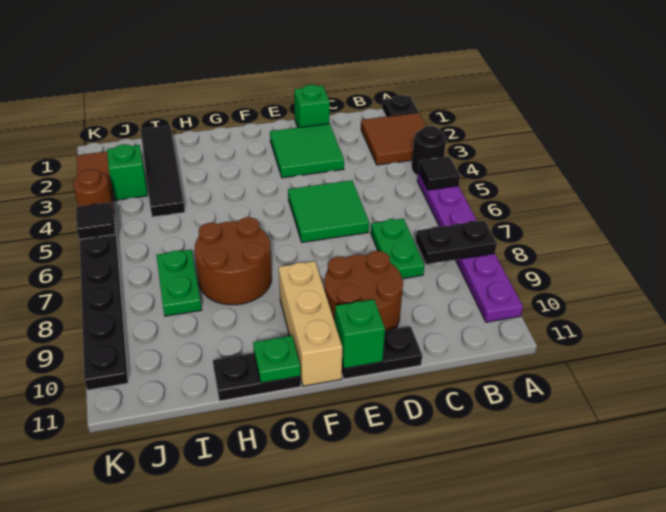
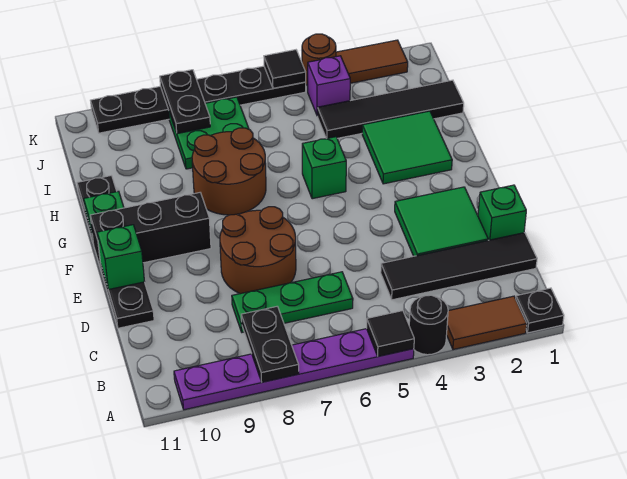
brown tile A2:B3 level 1 -> brown tile A2:A3 level 1
none -> black tile C1:C4 level 1
green plate C7:C8 level 1 -> green plate C6:C8 level 1
green tile D5:E6 level 1 -> green tile G2:H3 level 1
brown round brick D9:E10 level 1 -> brown round brick D7:E8 level 1
tan brick F9:F11 level 1 -> black brick F9:F11 level 1
green plate I7:I8 level 1 -> green plate I7:J8 level 1
green brick J3 level 1 -> green brick G5 level 1
none -> purple brick J4 level 1
none -> black plate J8:K8 level 2

